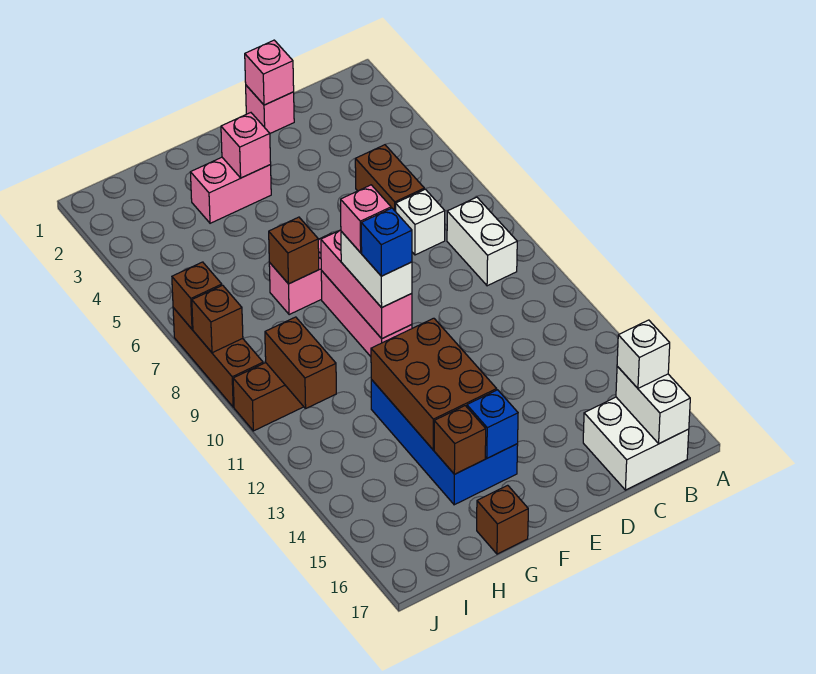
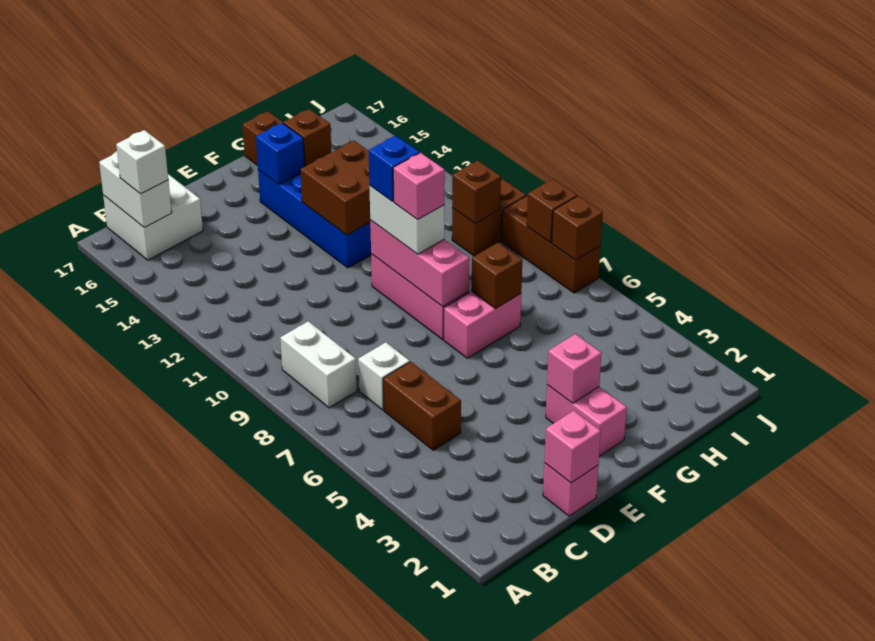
pink brick F3:G3 level 1 -> pink brick F2:F3 level 1
brown brick F12:G14 level 2 -> brown brick F12:G13 level 2
brown brick I10:I11 level 2 -> brown brick I10 level 2

